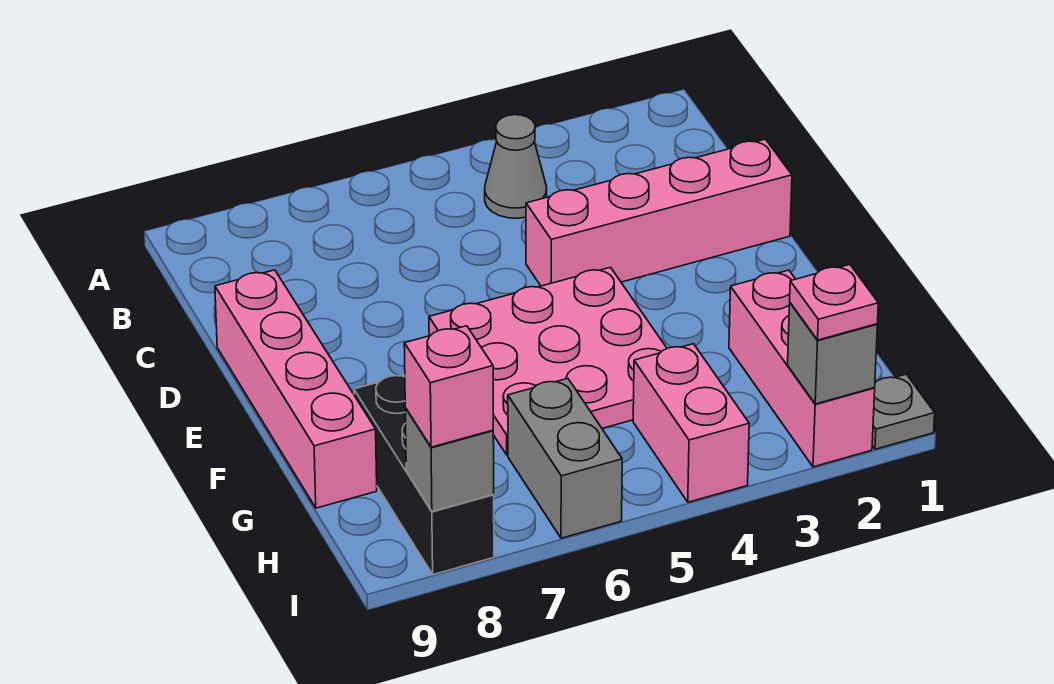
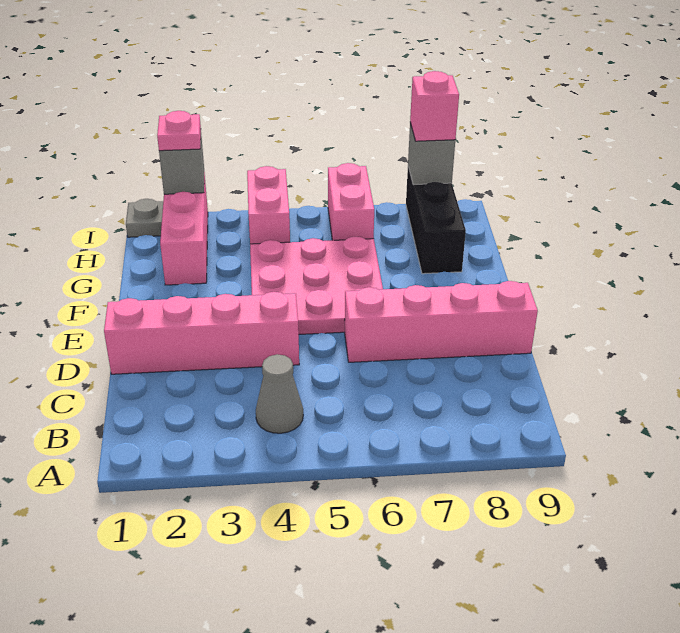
pink brick D9:G9 level 1 -> pink brick D6:D9 level 1
grey brick H6:I6 level 1 -> pink brick H6:I6 level 1

